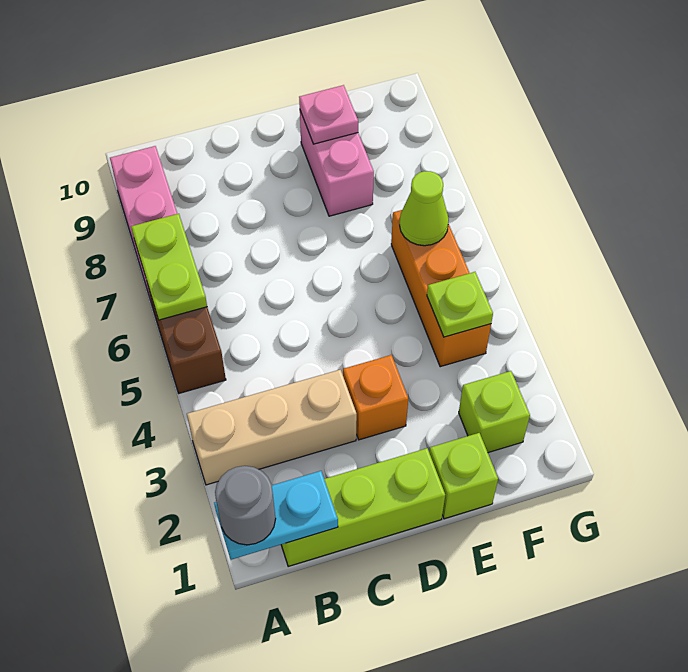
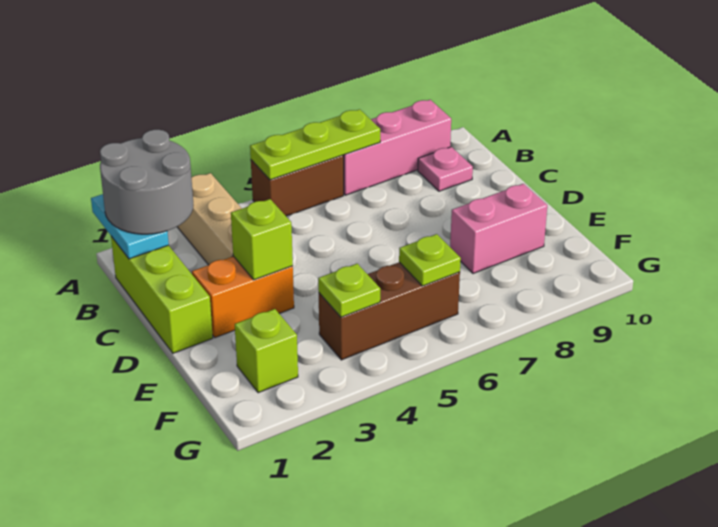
grey round brick A1 level 3 -> grey round brick A1:B2 level 3
lime plate A6:A7 level 2 -> lime plate A5:A7 level 2
orange brick D3 level 1 -> orange brick D2:D3 level 1
lime brick E1 level 1 -> lime brick D3 level 2
pink plate E9 level 2 -> pink plate B9 level 1
orange brick F4:F6 level 1 -> brown brick F4:F6 level 1
lime cone F6 level 2 -> lime plate F6 level 2

